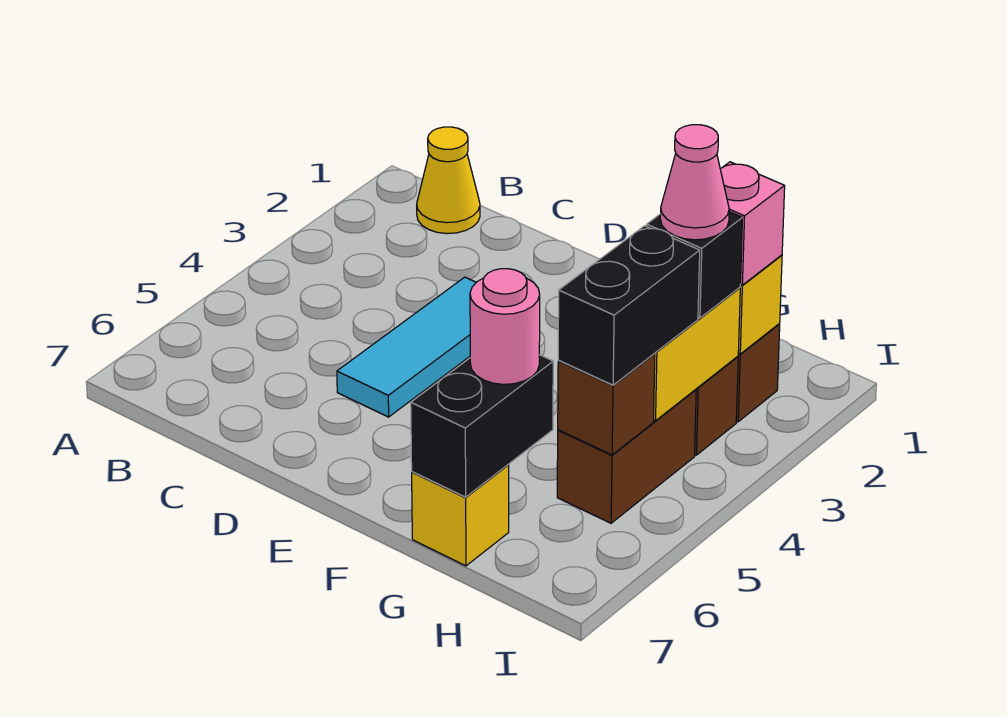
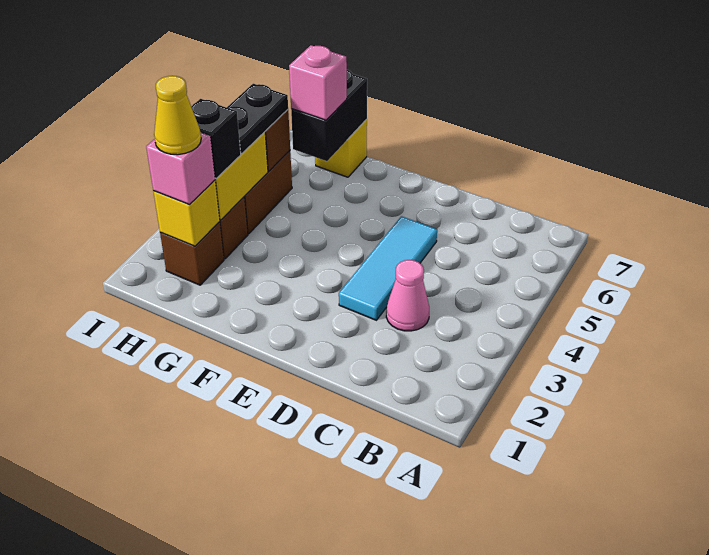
yellow cone B1 level 1 -> yellow cone H2 level 4
pink round brick G6 level 3 -> pink brick G6 level 3
pink cone H3 level 4 -> pink cone C3 level 1
black brick H4:H5 level 3 -> black plate H4:H5 level 3

